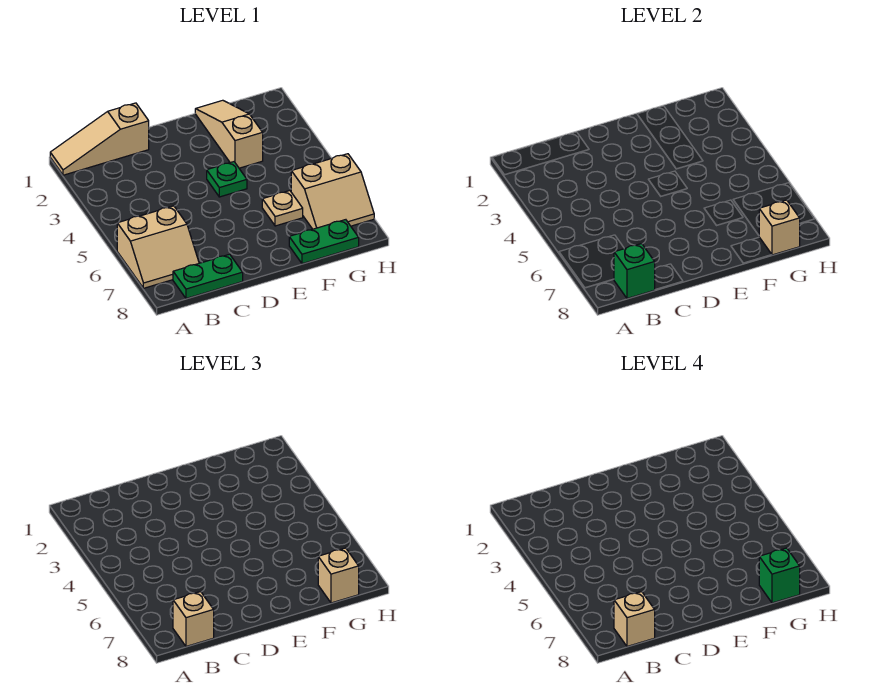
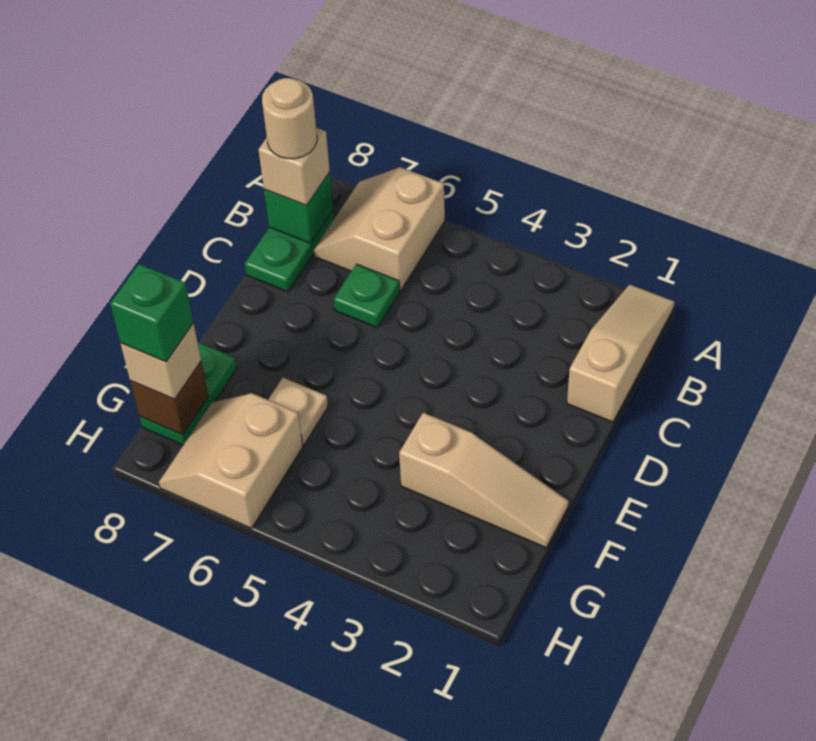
tan brick B8 level 4 -> tan round brick B8 level 4
green plate E4 level 1 -> green plate C6 level 1
tan brick G8 level 2 -> brown brick G8 level 2

